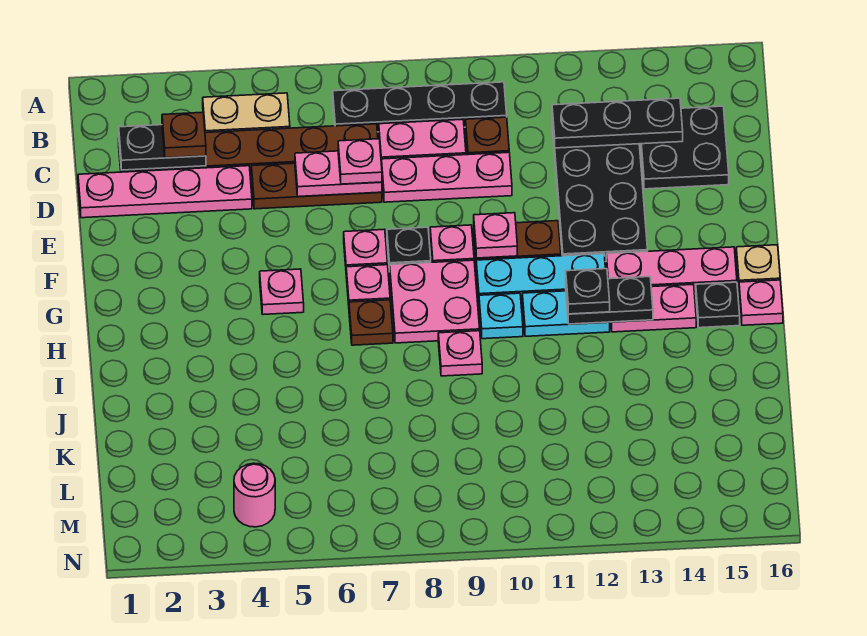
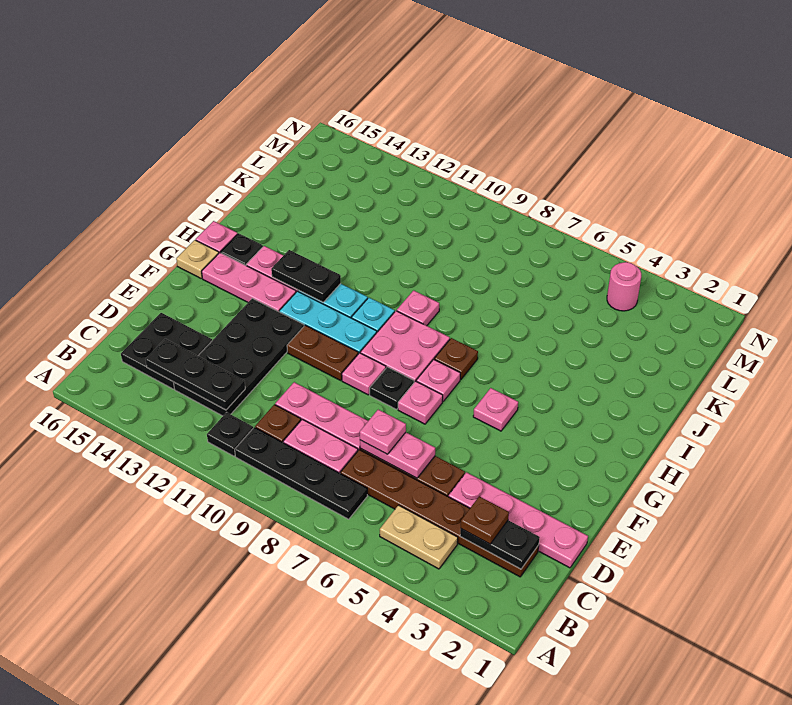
pink plate F10 level 2 -> none
black plate H12 level 3 -> black plate B11 level 1

